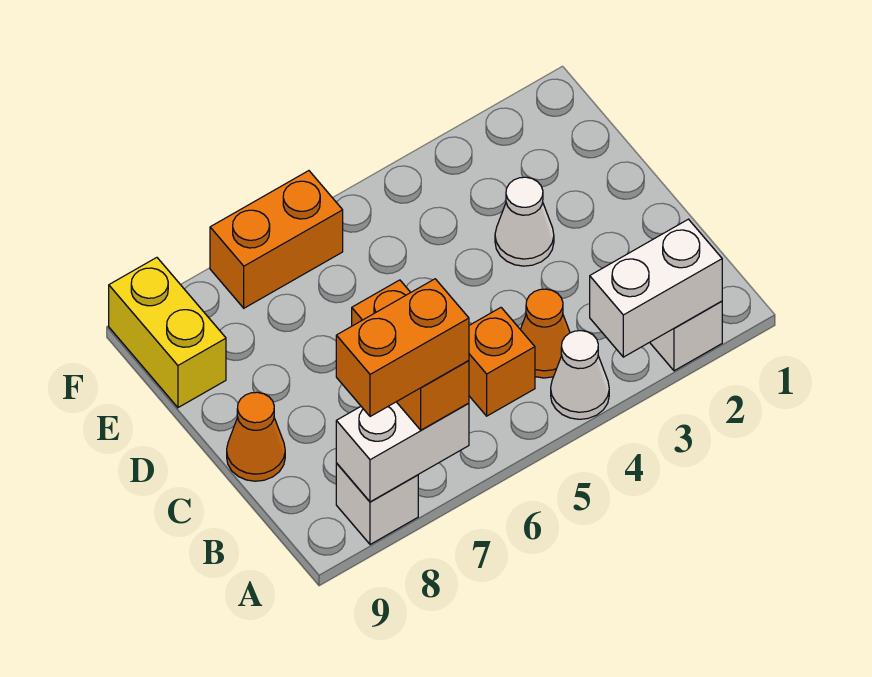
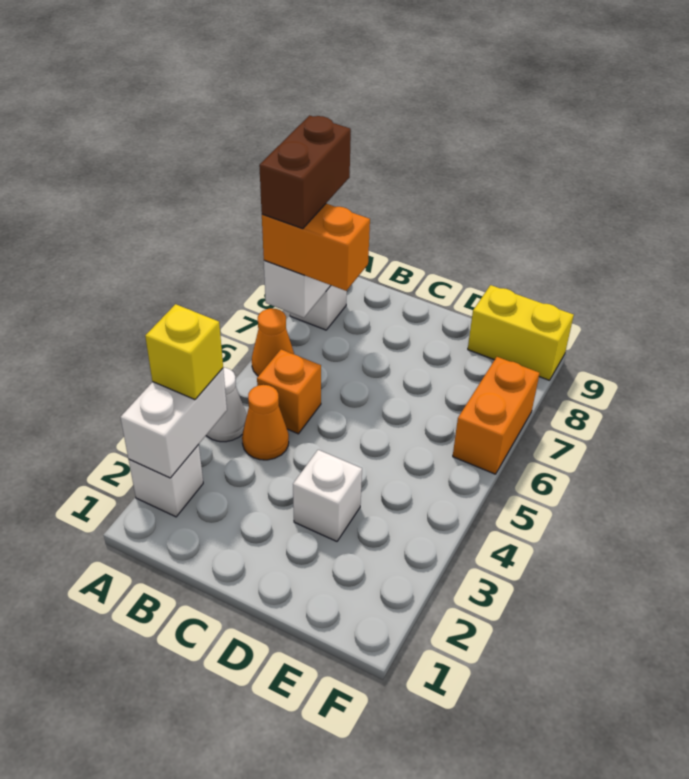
none -> yellow brick A3 level 3
orange brick A7:A8 level 4 -> brown brick A7:A8 level 4
orange cone C9 level 1 -> orange cone A6 level 1
white cone D3 level 1 -> white brick D3 level 1

